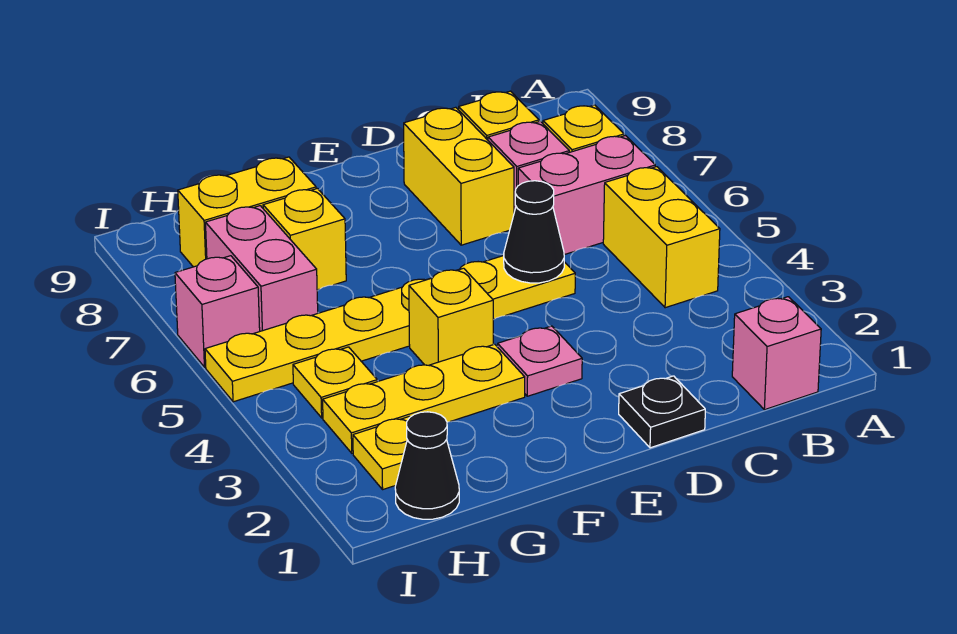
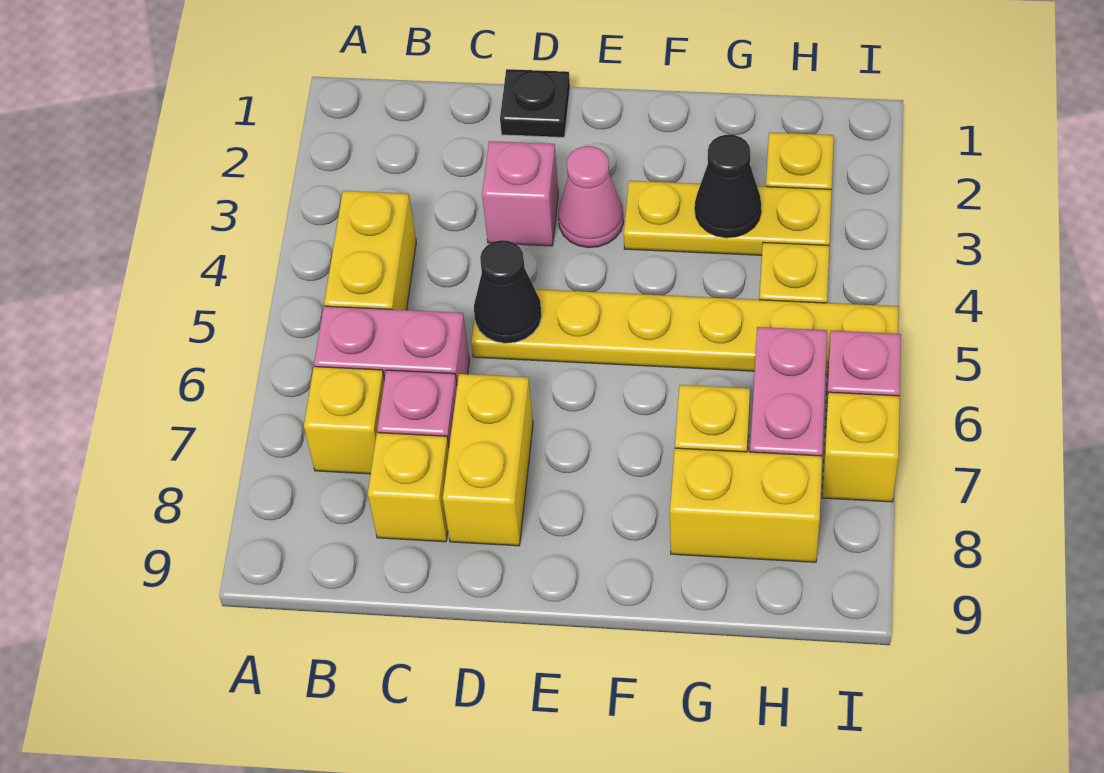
pink brick B1 level 1 -> pink brick D3 level 1
pink plate E3 level 1 -> pink cone E3 level 1
yellow brick F4 level 1 -> yellow brick I7 level 1
black cone H1 level 1 -> black cone G3 level 2

